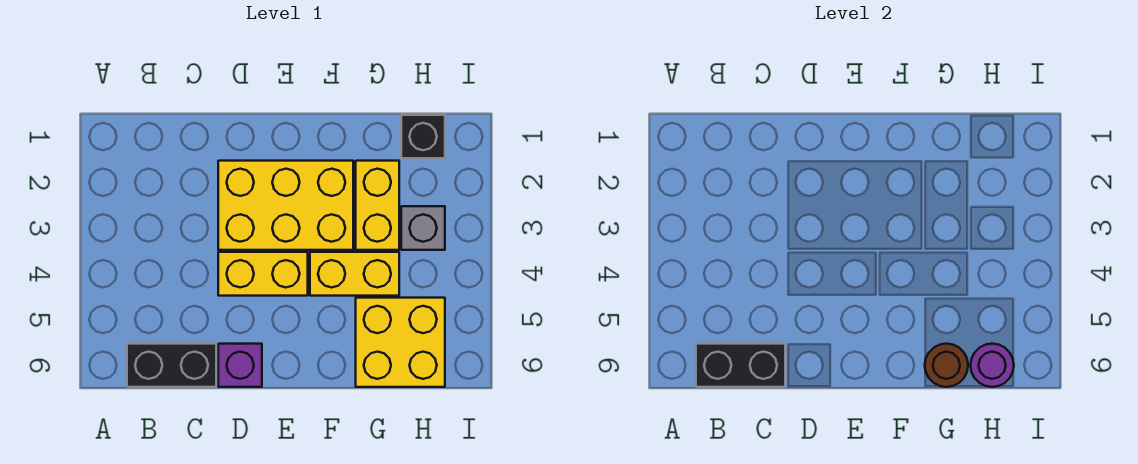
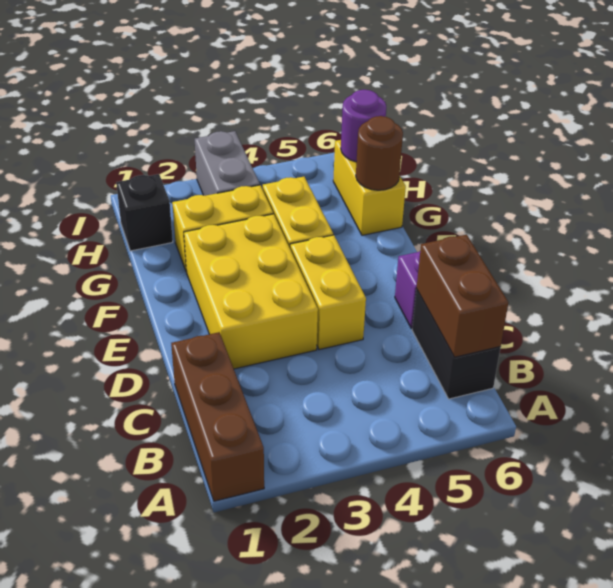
none -> brown brick A1:C1 level 1
black brick B6:C6 level 2 -> brown brick B6:C6 level 2
yellow brick G5:H6 level 1 -> yellow brick G6:H6 level 1
grey brick H3 level 1 -> grey brick H3:I3 level 1

